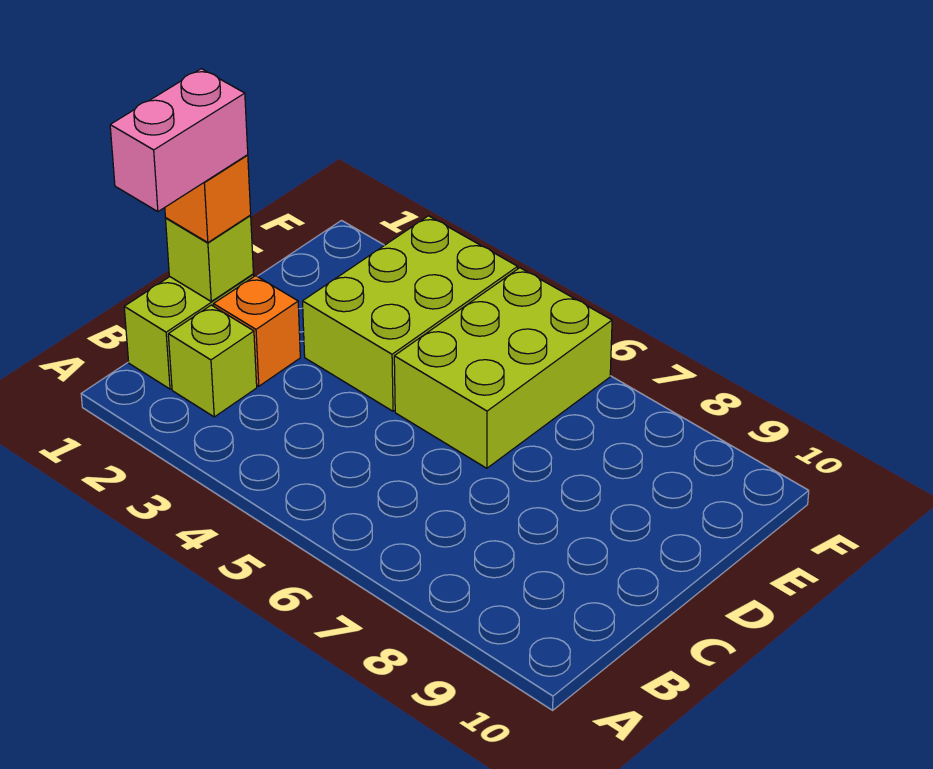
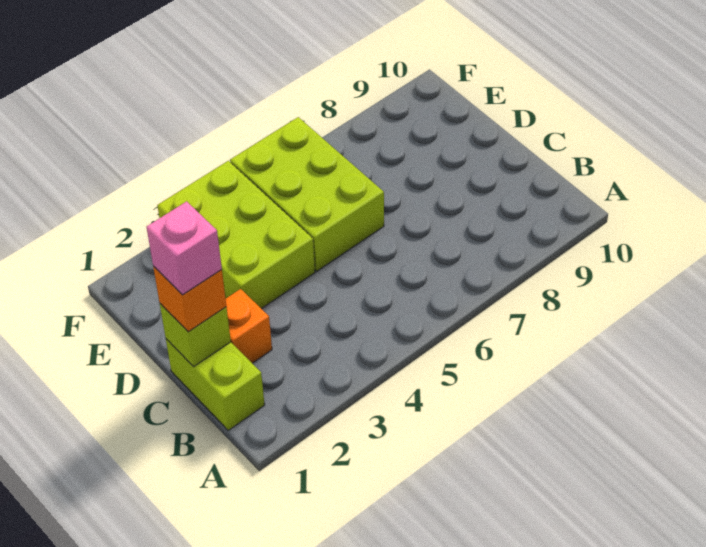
pink brick B1:C1 level 4 -> pink brick C1 level 4
lime brick B2 level 1 -> none

